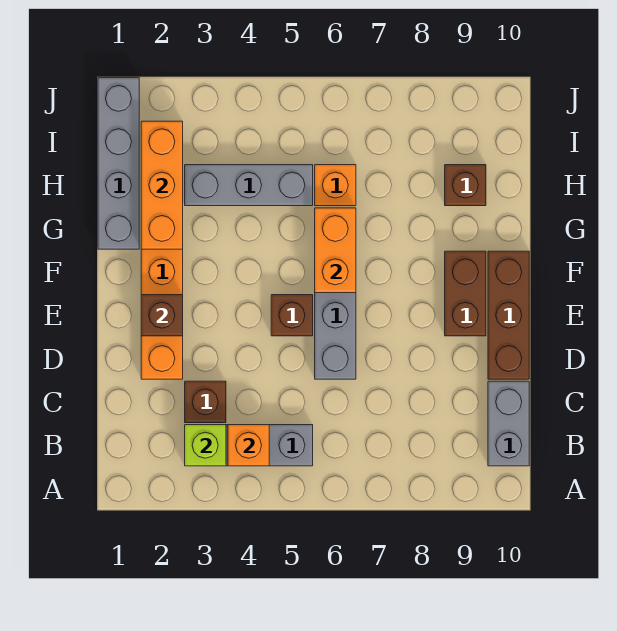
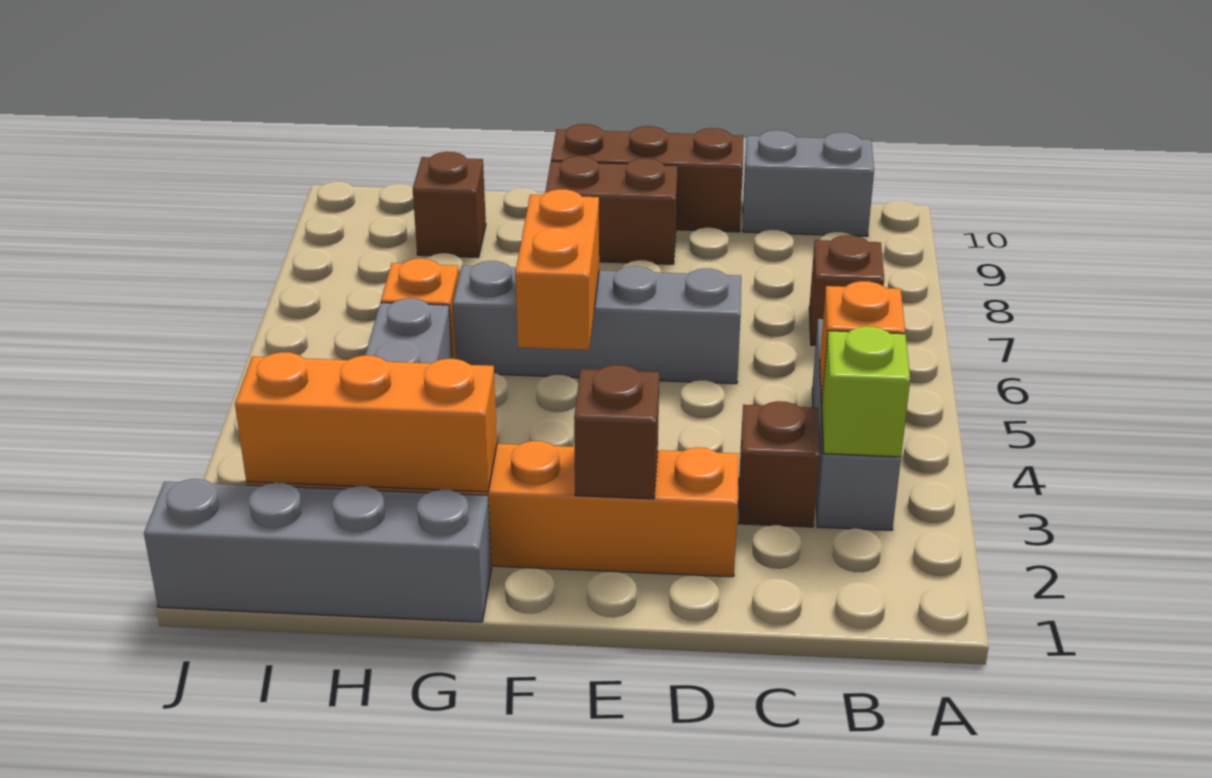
brown brick E5 level 1 -> brown brick B7 level 1
orange brick F6:G6 level 2 -> orange brick F5:F6 level 2

